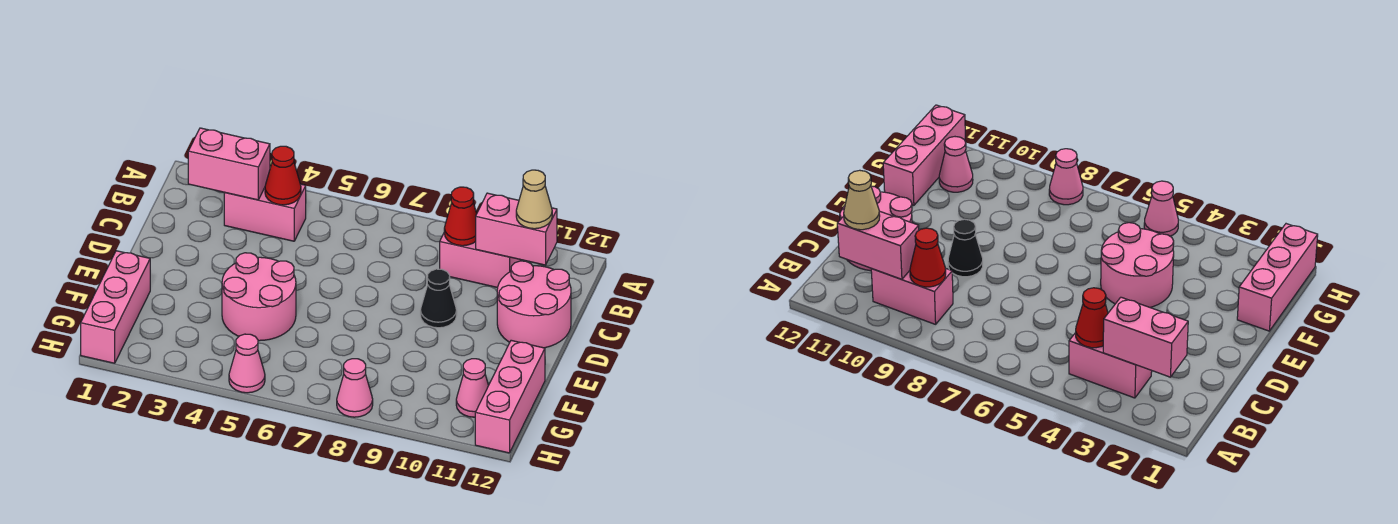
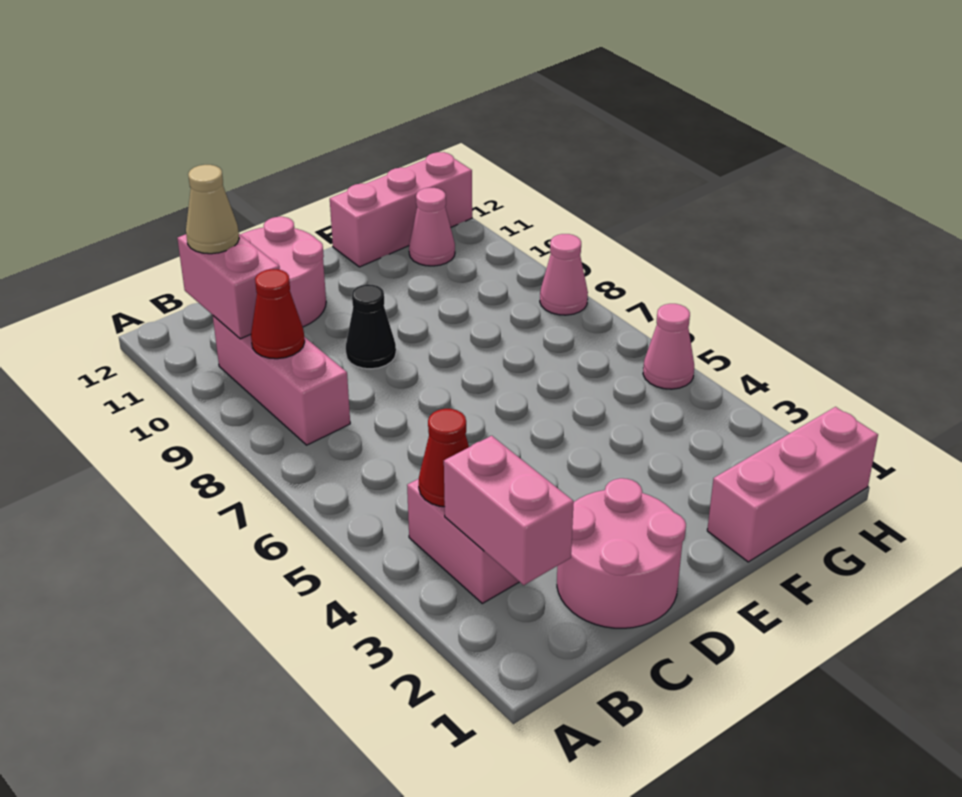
pink brick B9:B10 level 1 -> pink brick B8:B10 level 1
pink round brick E4:F5 level 1 -> pink round brick C1:D2 level 1

